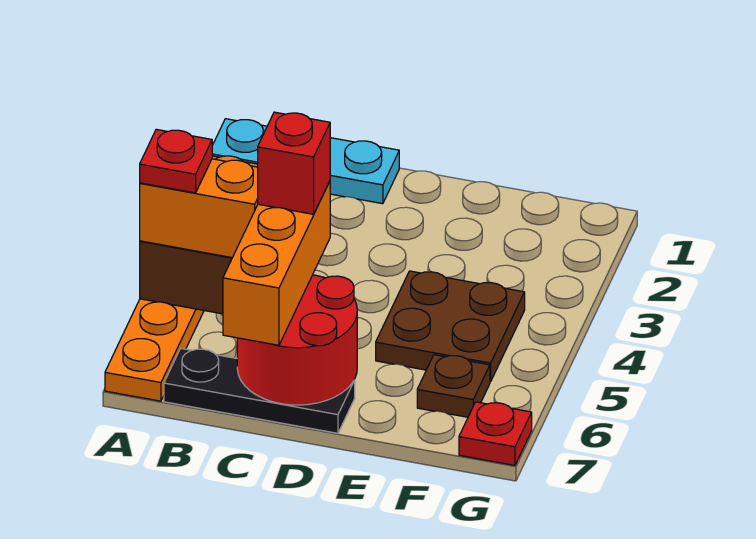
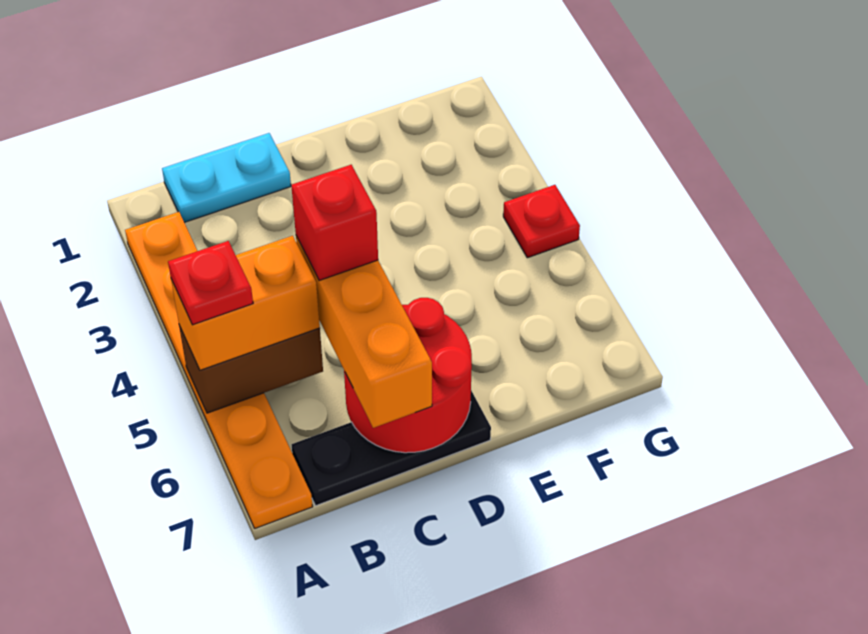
cyan plate A1:C1 level 1 -> cyan plate B1:C1 level 1
brown plate E4:F5 level 1 -> none
brown plate F6 level 1 -> none
red plate G7 level 1 -> red plate G4 level 1

